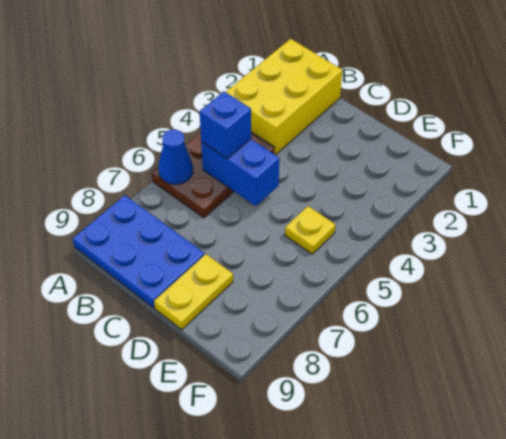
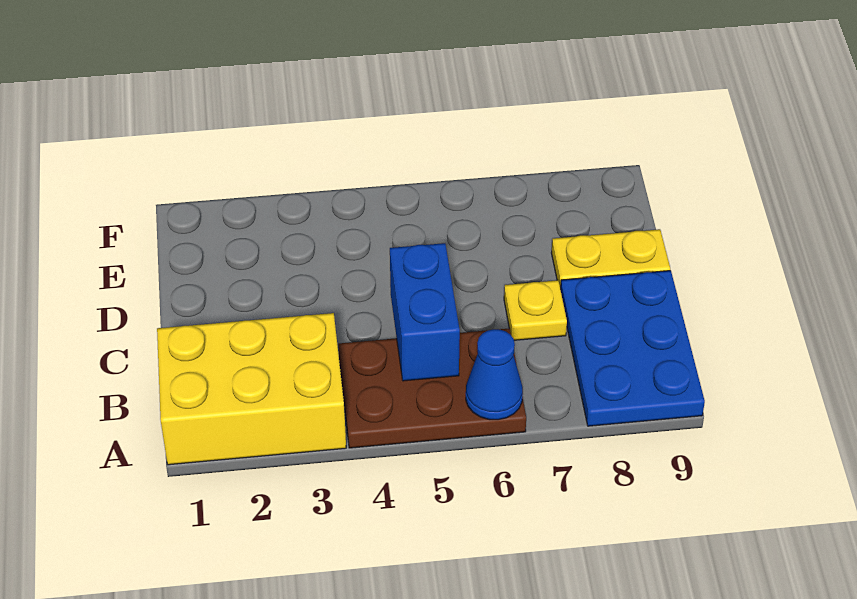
blue brick B5 level 3 -> none
yellow plate E5 level 1 -> yellow plate C7 level 1

